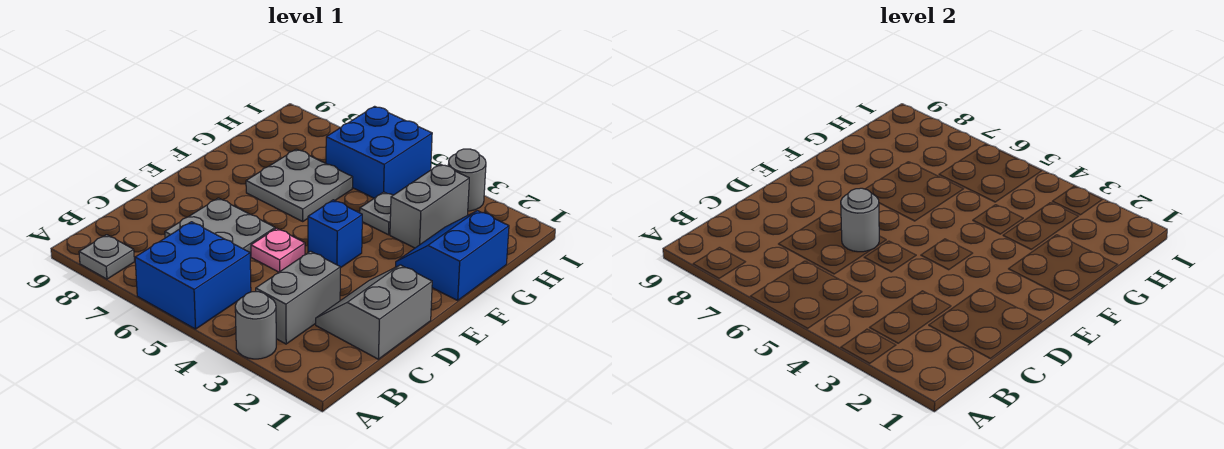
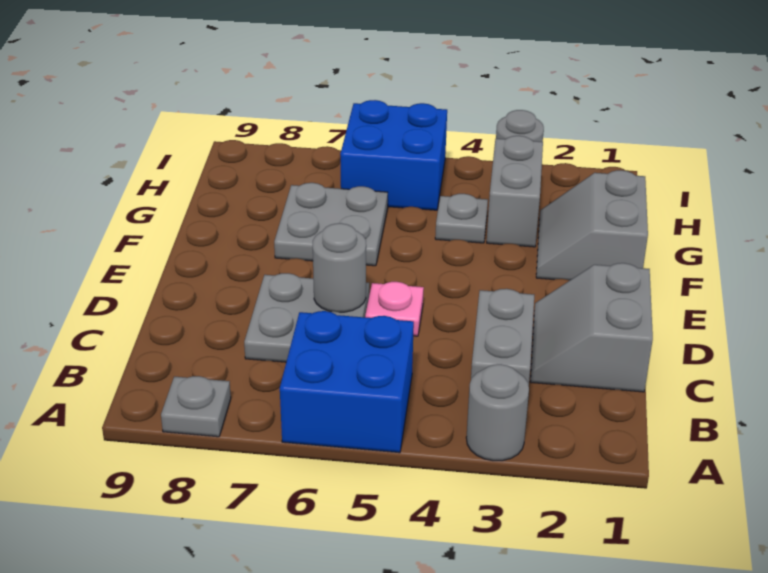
blue brick E4 level 1 -> none
blue slope F1:G2 level 1 top 1 -> grey slope F1:G2 level 1 top 1

